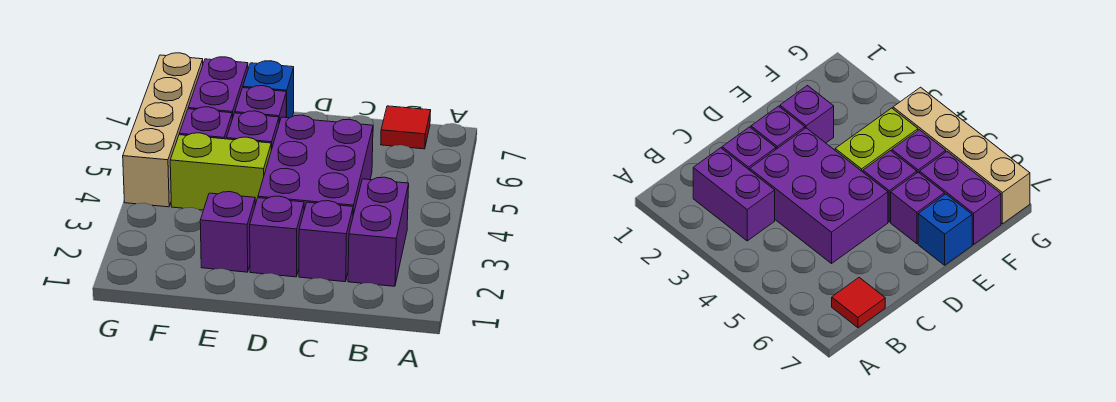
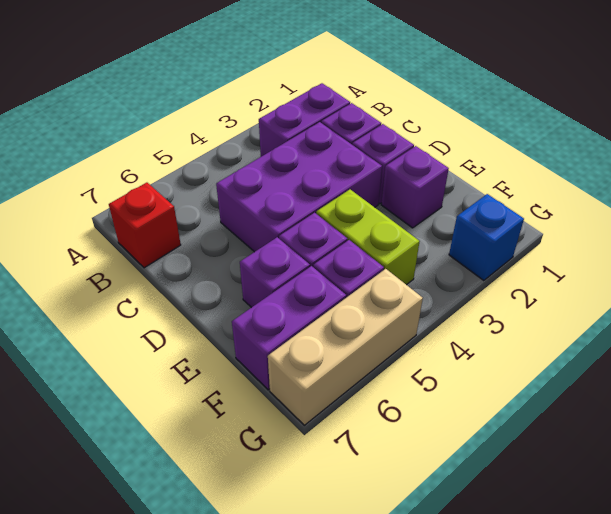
red tile B7 level 1 -> red brick B7 level 1
blue brick E7 level 1 -> blue brick G2 level 1
tan brick G4:G7 level 1 -> tan brick G5:G7 level 1

